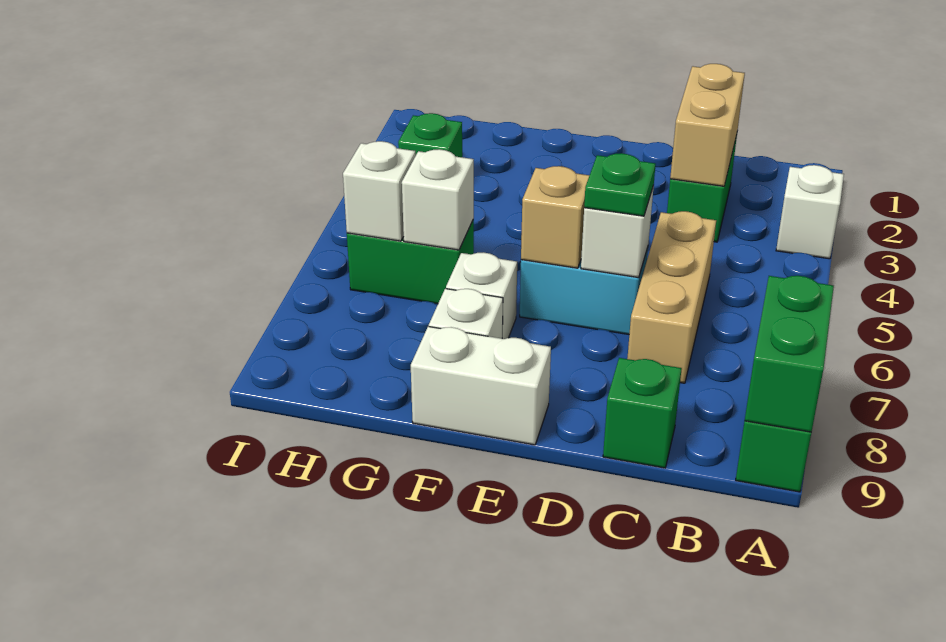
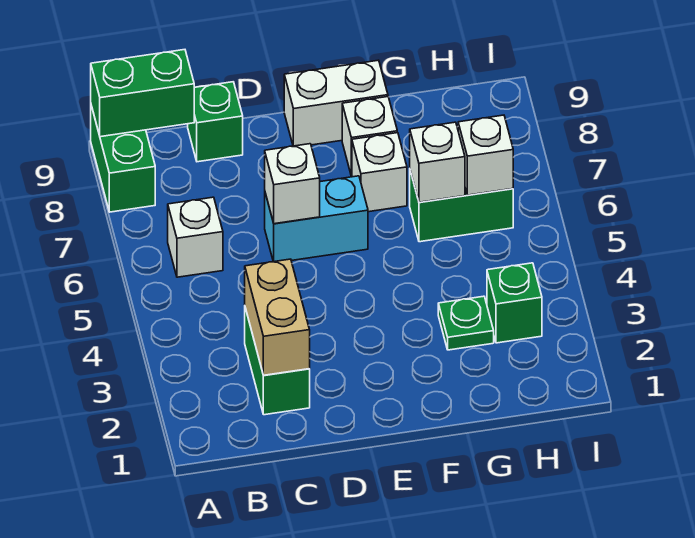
white brick A3 level 1 -> white brick B6 level 1
green brick A8:A9 level 2 -> green brick A9:B9 level 2
tan brick C5:C7 level 1 -> none
green plate D6 level 3 -> green plate G3 level 1
tan brick E6 level 2 -> none

